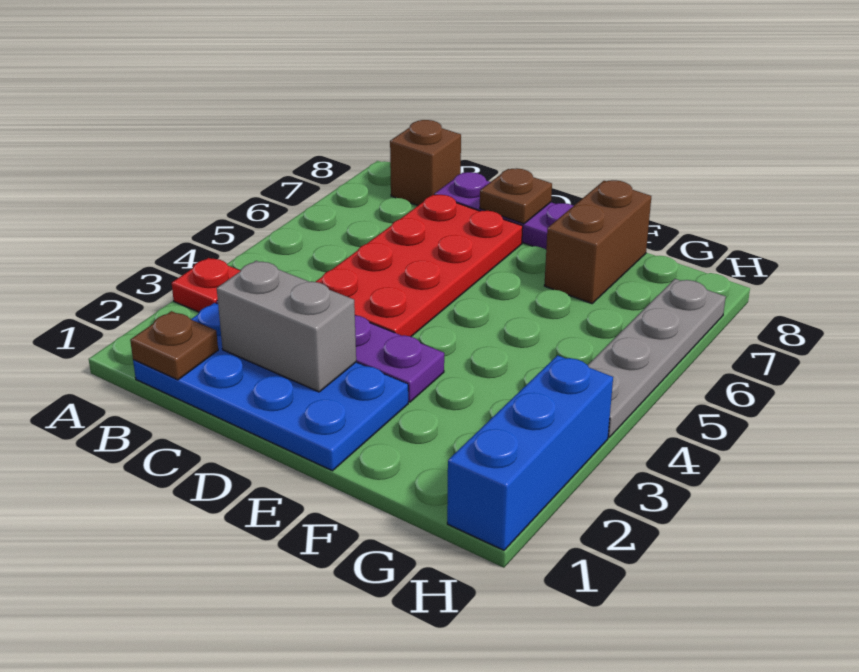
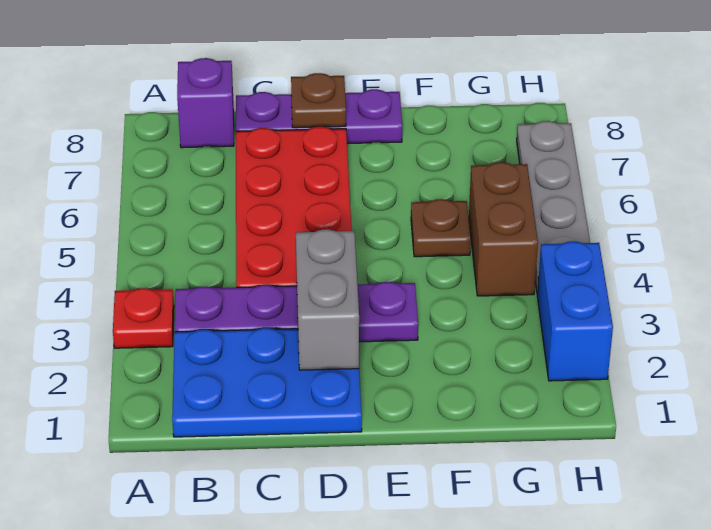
blue plate B1:E2 level 1 -> blue plate B1:D2 level 1
brown plate B1 level 2 -> brown plate F5 level 1
brown brick B8 level 1 -> purple brick B8 level 1
grey brick C2:D2 level 2 -> grey brick D2:D3 level 2
brown brick F7:F8 level 1 -> brown brick G4:G5 level 1
blue brick H1:H3 level 1 -> blue brick H2:H3 level 1

